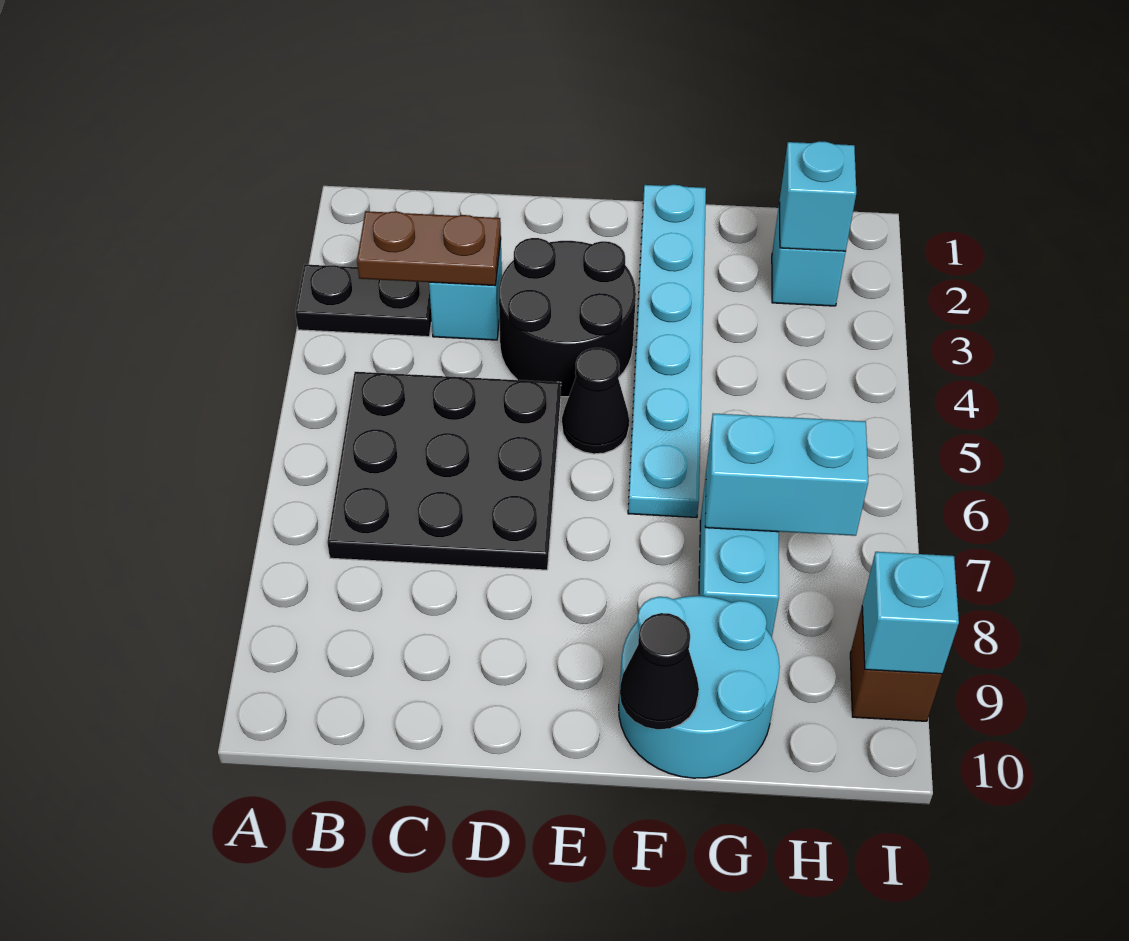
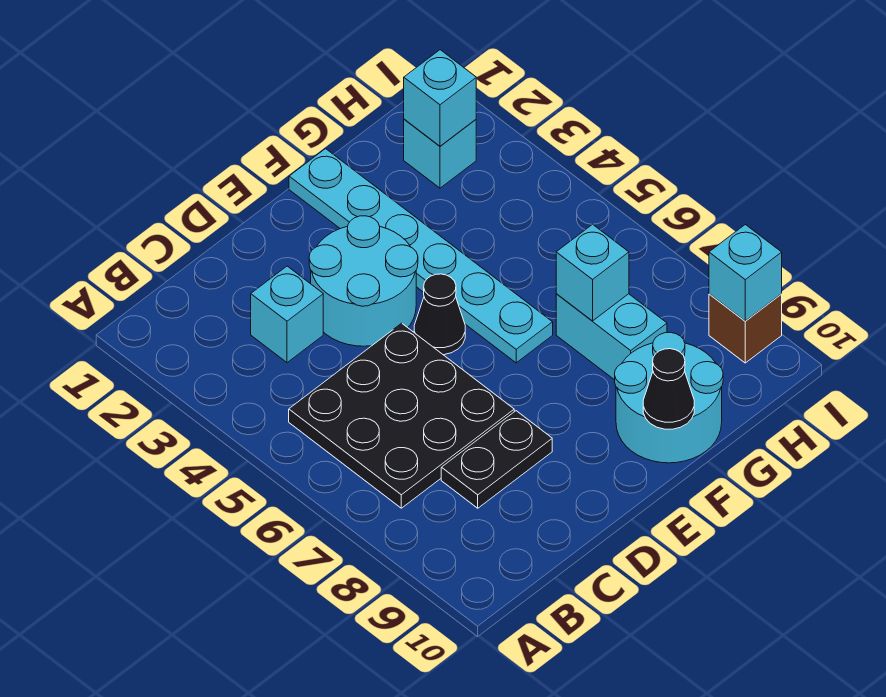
black plate A3:B3 level 1 -> black plate C8:D8 level 1
brown plate B3:C3 level 2 -> none
black round brick D3:E4 level 1 -> cyan round brick D3:E4 level 1
cyan brick G7:H7 level 2 -> cyan brick G7 level 2

